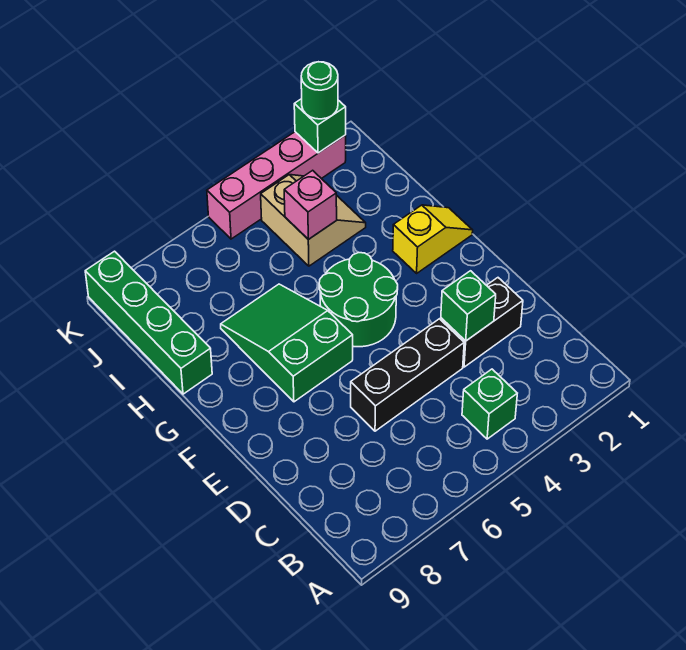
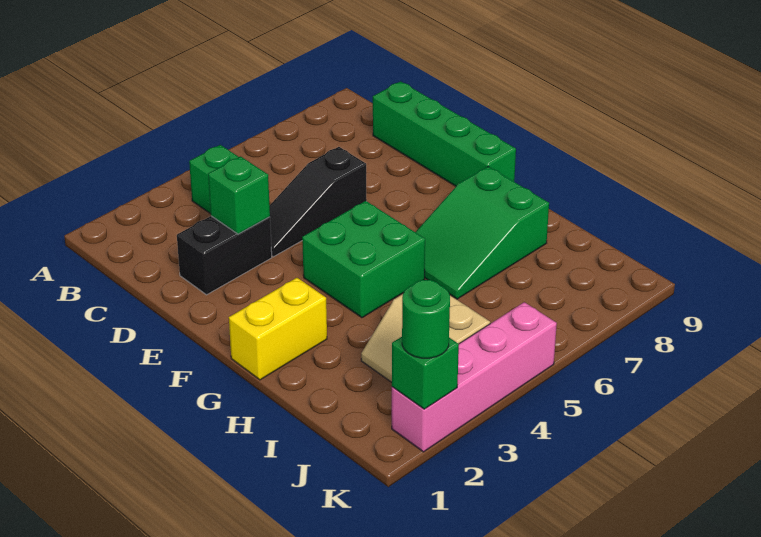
black brick D4:D6 level 1 -> black slope D4:D6 level 1 top 6
green round brick F4:G5 level 1 -> green brick F4:G5 level 1
green slope F6:H7 level 1 top F -> green slope G6:H8 level 1 top 8
yellow slope G1:G2 level 1 top 2 -> yellow brick G1:G2 level 1
green brick H9:K9 level 1 -> green brick C9:F9 level 1
pink brick I4 level 2 -> none

